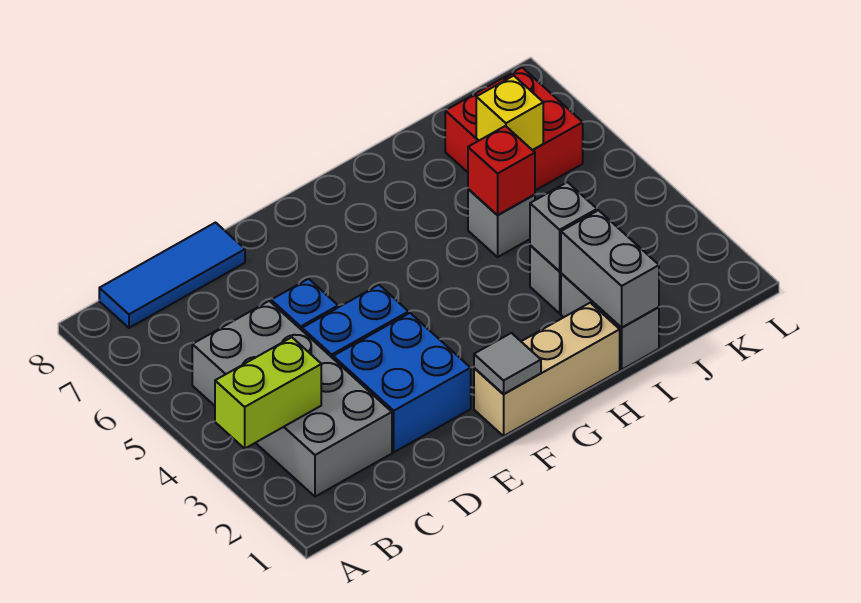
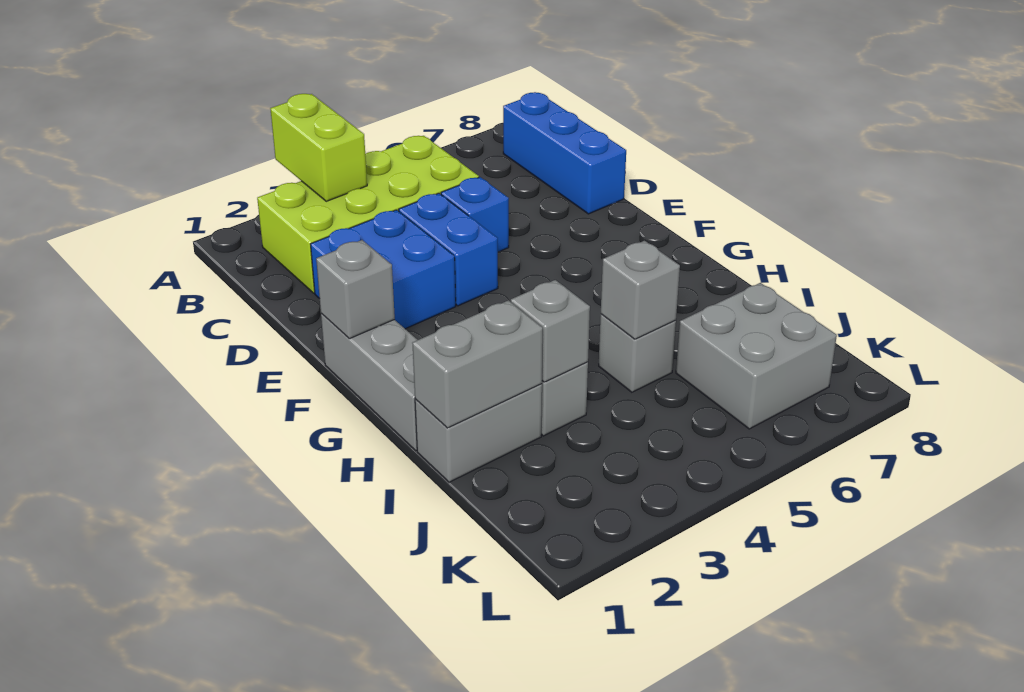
grey brick B2:C5 level 1 -> lime brick B2:C5 level 1
blue tile B8:D8 level 1 -> blue brick B8:D8 level 1
tan brick F1:H1 level 1 -> grey brick F1:H1 level 1
grey tile F1 level 2 -> grey brick F1 level 2
red brick I5 level 2 -> grey brick I5 level 2
red brick J6:K7 level 1 -> grey brick J6:K7 level 1
yellow brick J6 level 2 -> none

